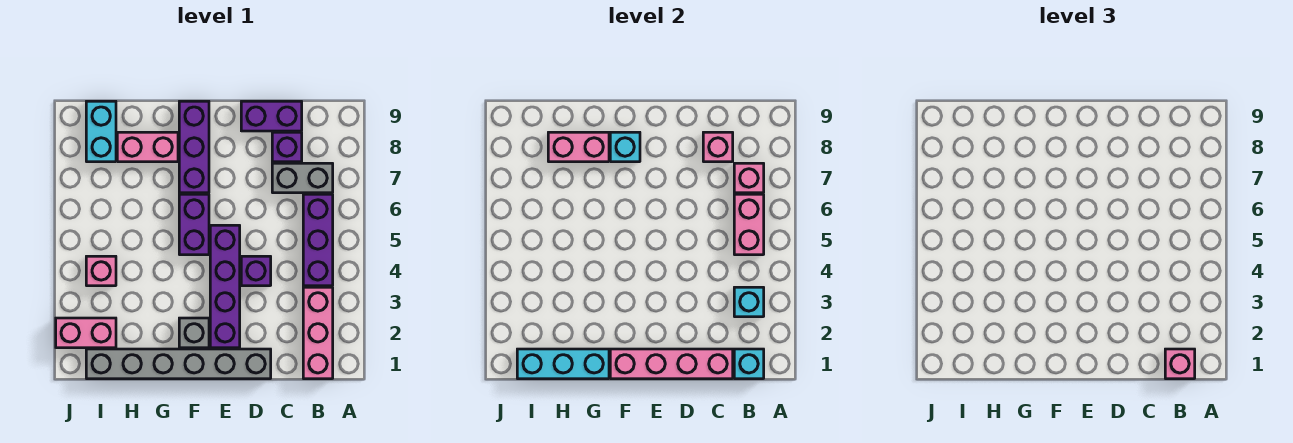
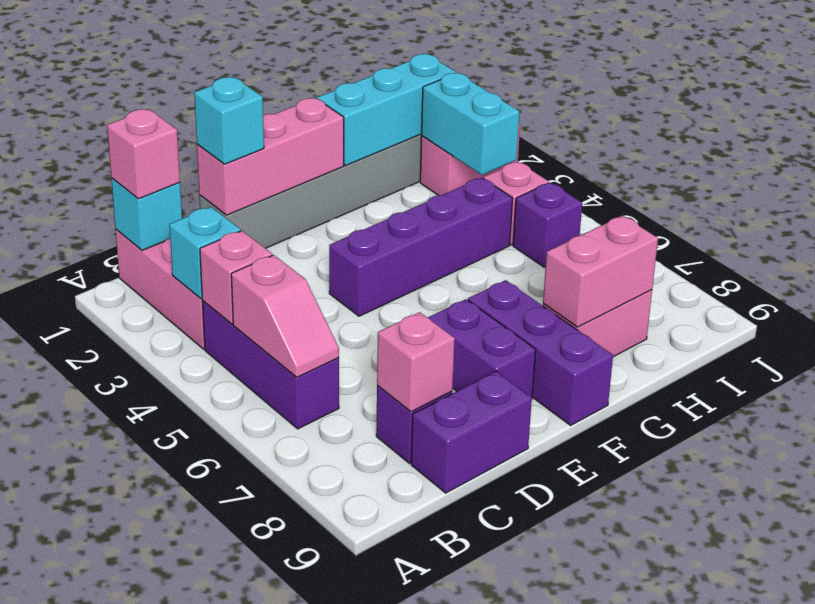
pink brick B5:B6 level 2 -> pink slope B5:B6 level 2 top 5
grey brick B7:C7 level 1 -> none
pink brick B7 level 2 -> pink brick B4 level 2
pink brick C1:F1 level 2 -> pink brick D1:F1 level 2
purple brick D4 level 1 -> purple brick I5 level 1
purple brick E2:E5 level 1 -> purple brick E4:H4 level 1
grey brick F2 level 1 -> none
purple brick F5:F6 level 1 -> purple brick E7:E8 level 1
cyan brick F8 level 2 -> cyan brick D1 level 3
cyan brick I8:I9 level 1 -> cyan brick I2:I3 level 2

